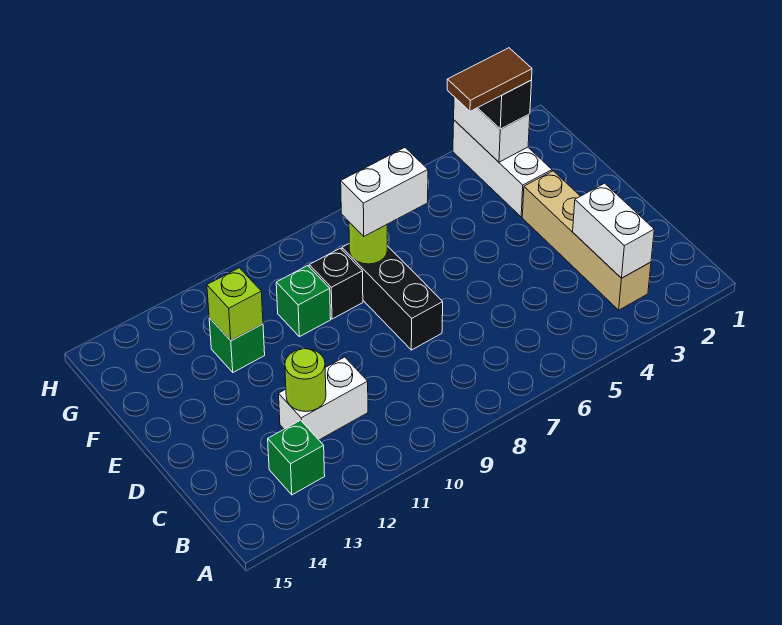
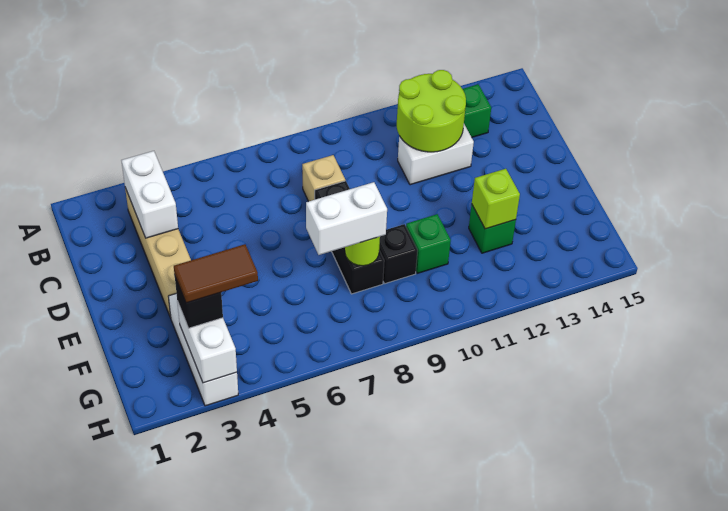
none -> tan brick C8 level 1
lime round brick C12 level 2 -> lime round brick B11:C12 level 2

